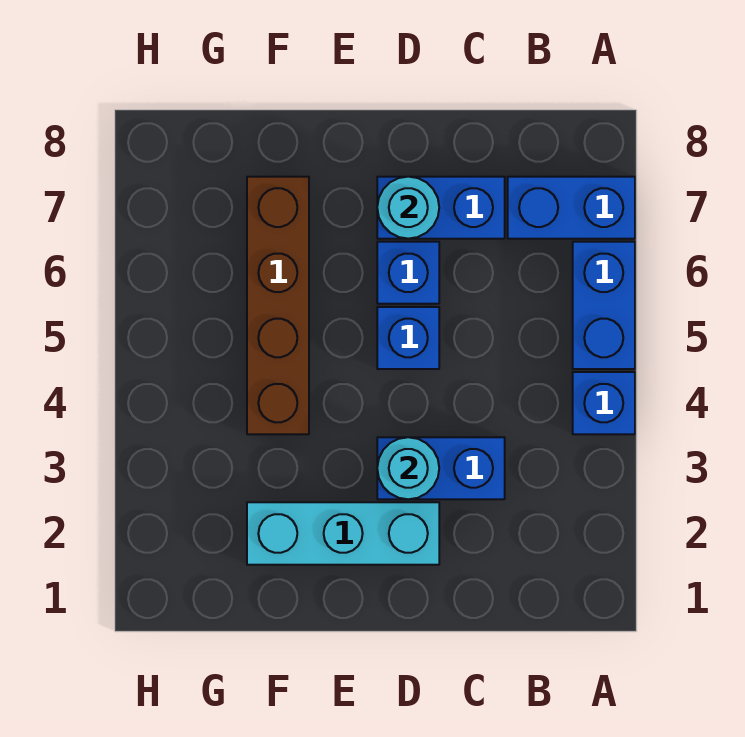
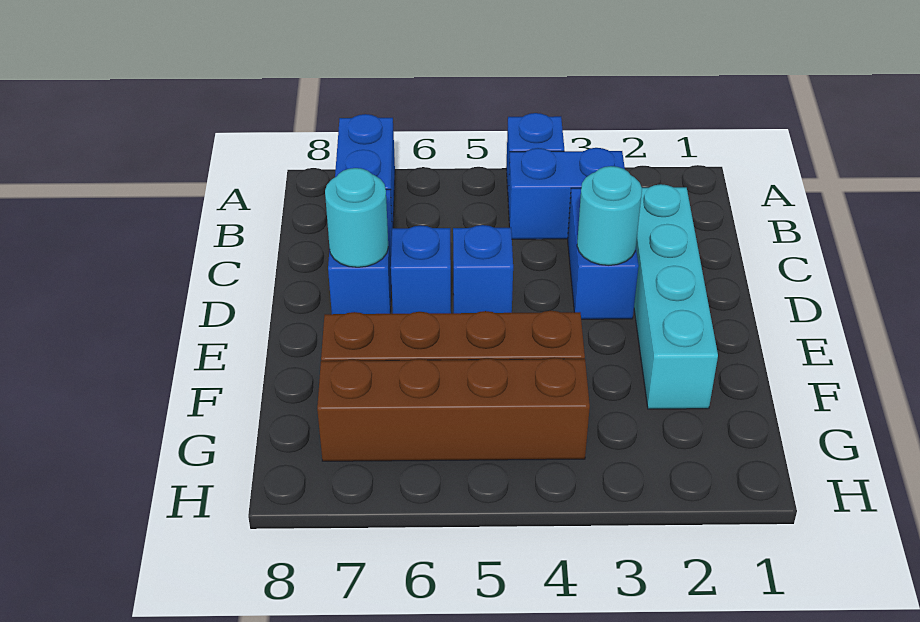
blue brick A5:A6 level 1 -> blue brick B3:B4 level 1
cyan brick D2:F2 level 1 -> cyan brick C2:F2 level 1
none -> brown brick G4:G7 level 1

